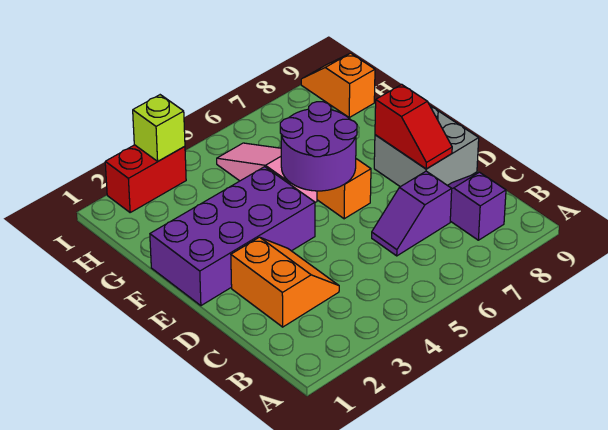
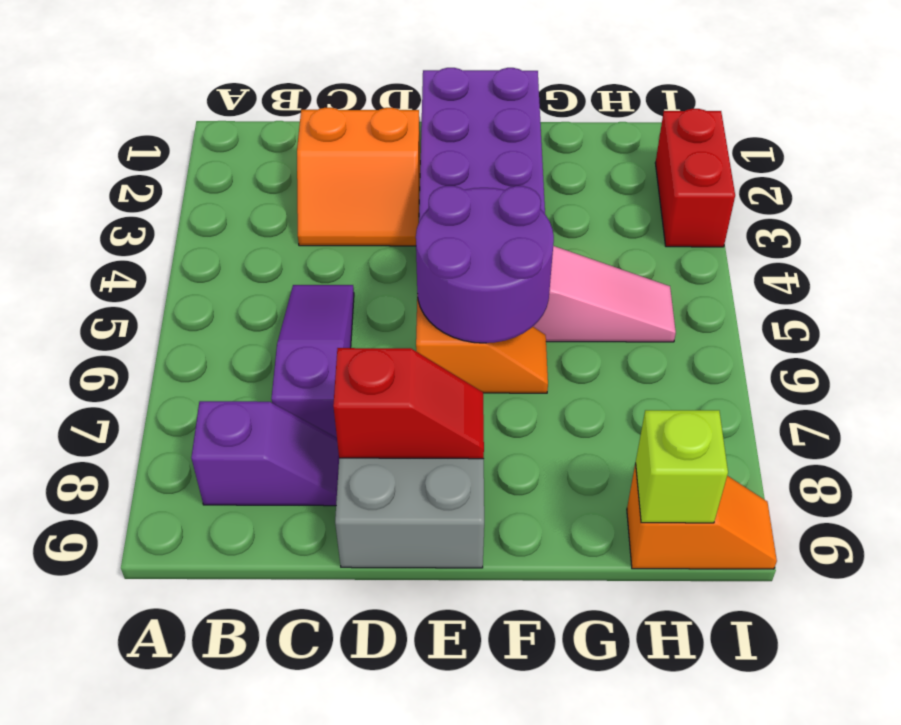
purple slope C6:C7 level 1 top 7 -> purple slope C5:C7 level 1 top 7
red slope D8:E8 level 2 top E -> red slope D8:E8 level 2 top D
lime brick I3 level 2 -> lime brick H9 level 2

